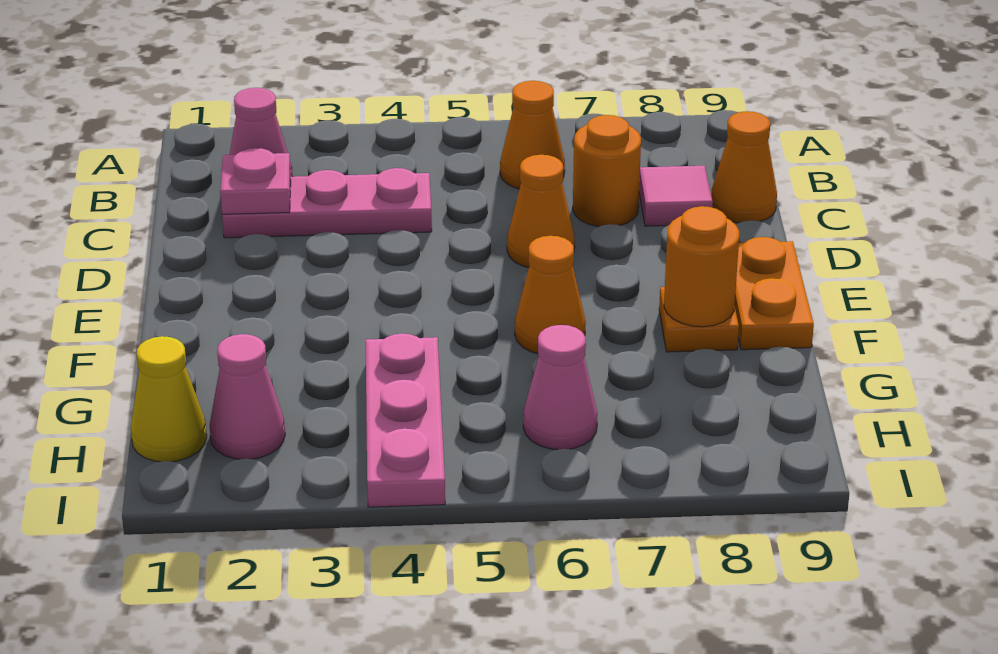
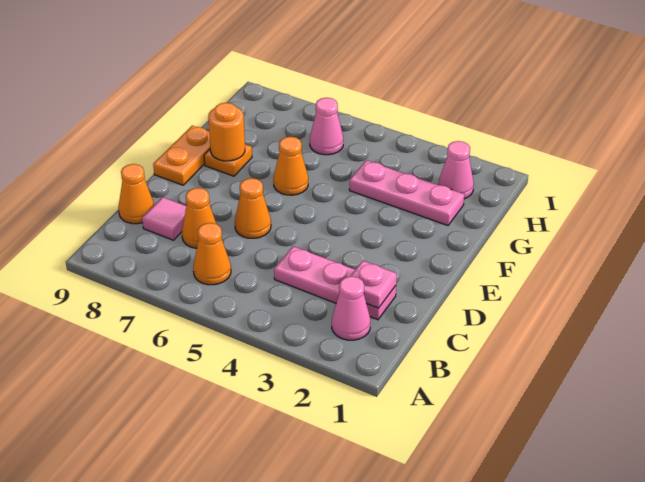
orange round brick C7 level 1 -> orange cone C7 level 1
pink plate G4:I4 level 1 -> pink plate G2:G4 level 1
yellow cone H1 level 1 -> none

